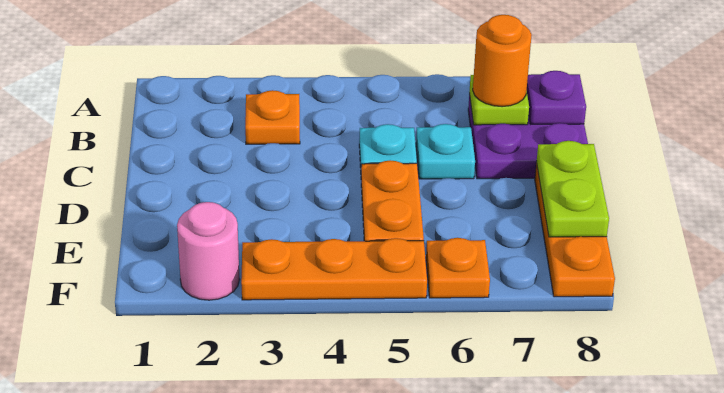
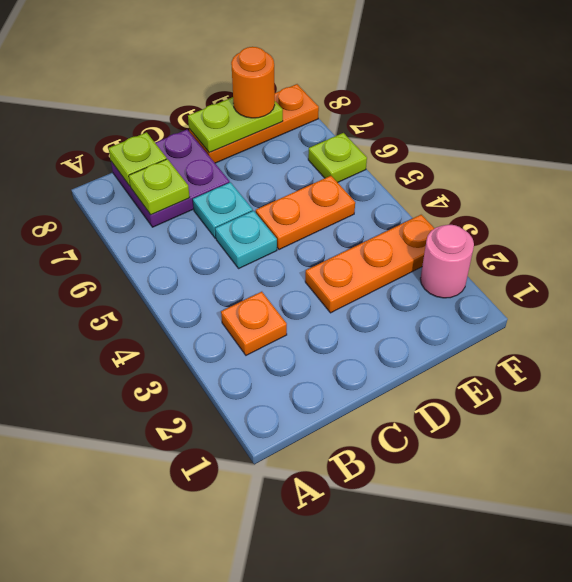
orange round brick B7 level 3 -> orange round brick E8 level 3
purple plate B8 level 2 -> lime plate B8 level 2
orange plate F3:F5 level 1 -> orange plate D3:F3 level 1
orange plate F6 level 1 -> lime plate F6 level 1

